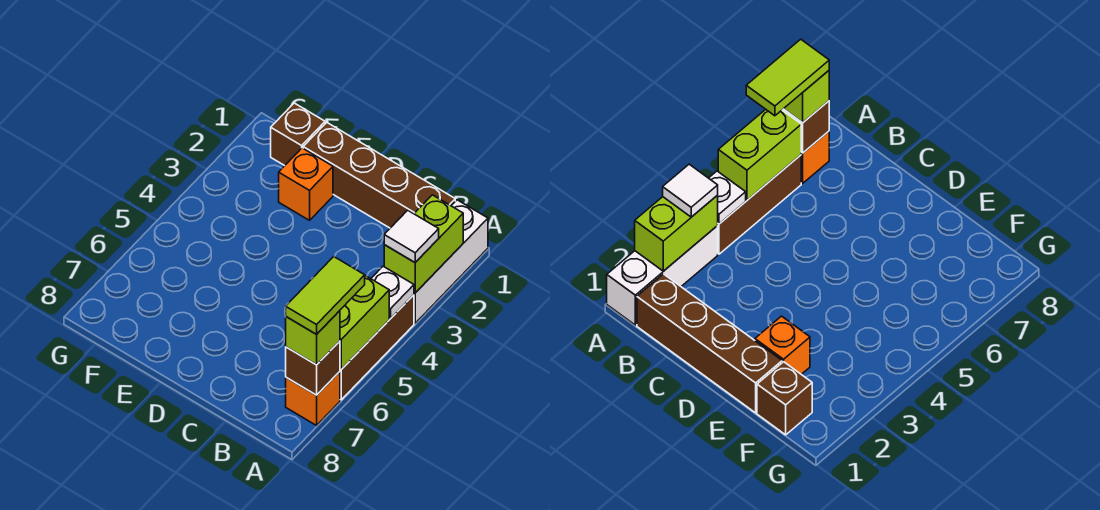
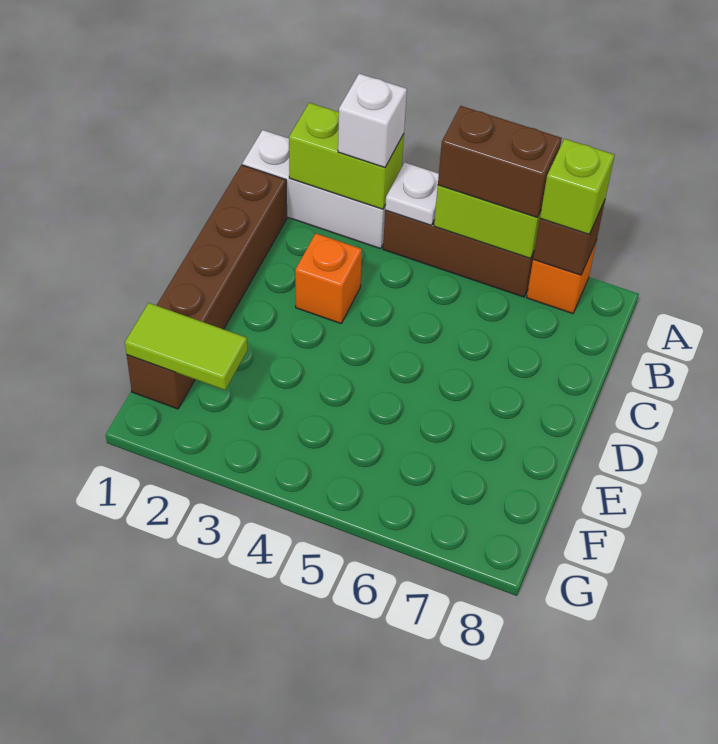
white tile A3 level 3 -> white brick A3 level 3
none -> brown brick A5:A6 level 3
lime tile A6:A7 level 4 -> lime tile F1:F2 level 2
orange brick E2 level 1 -> orange brick C3 level 1

